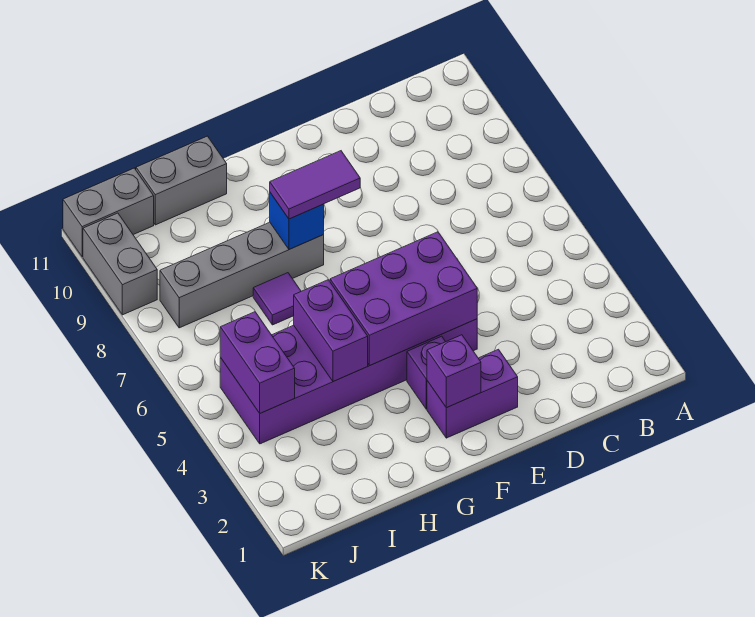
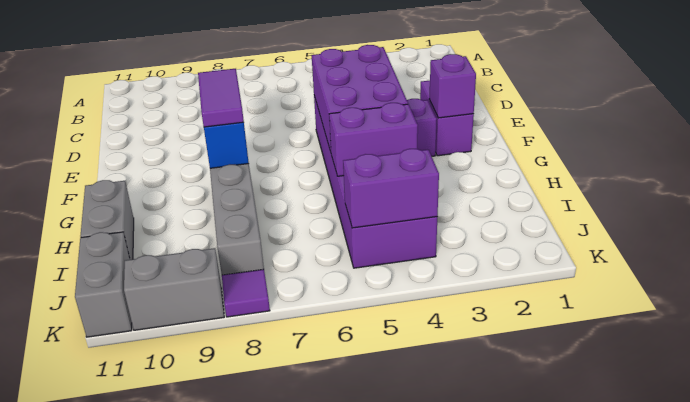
purple tile H7 level 1 -> purple tile K8 level 1

